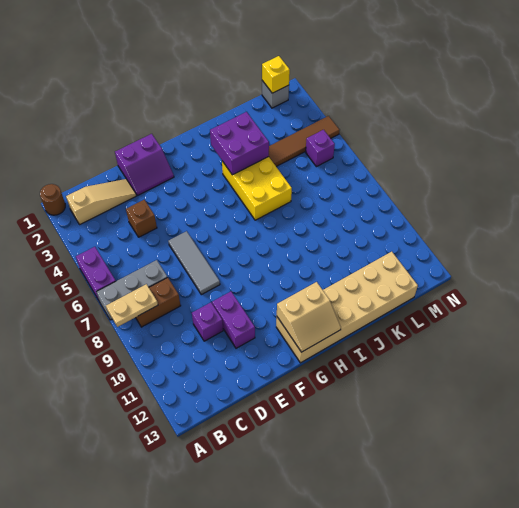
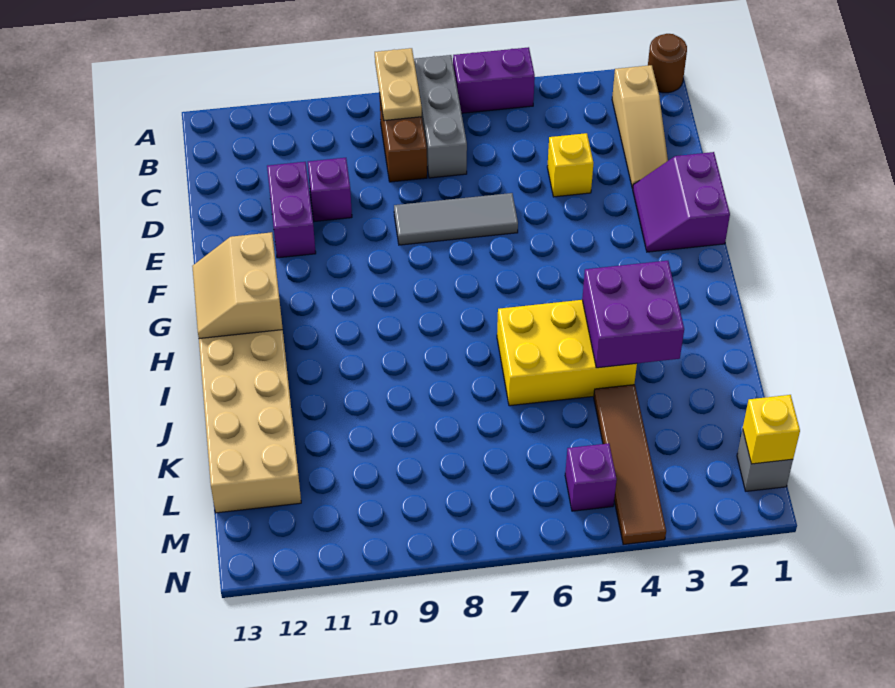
brown brick D4 level 1 -> yellow brick D4 level 1
purple brick E10:E11 level 1 -> purple brick D11:E11 level 1

